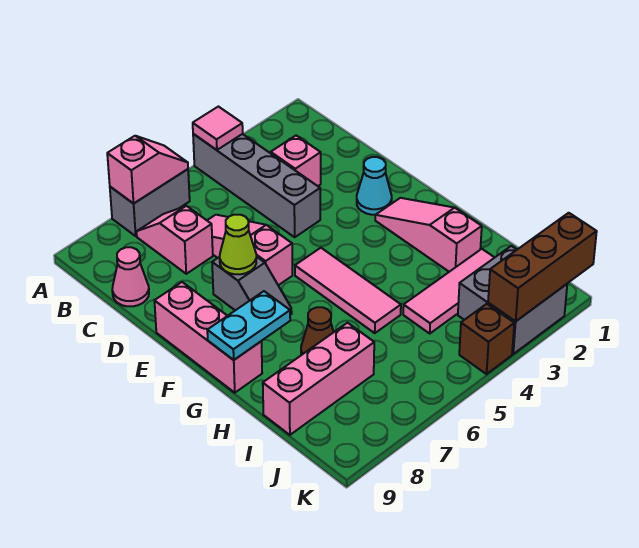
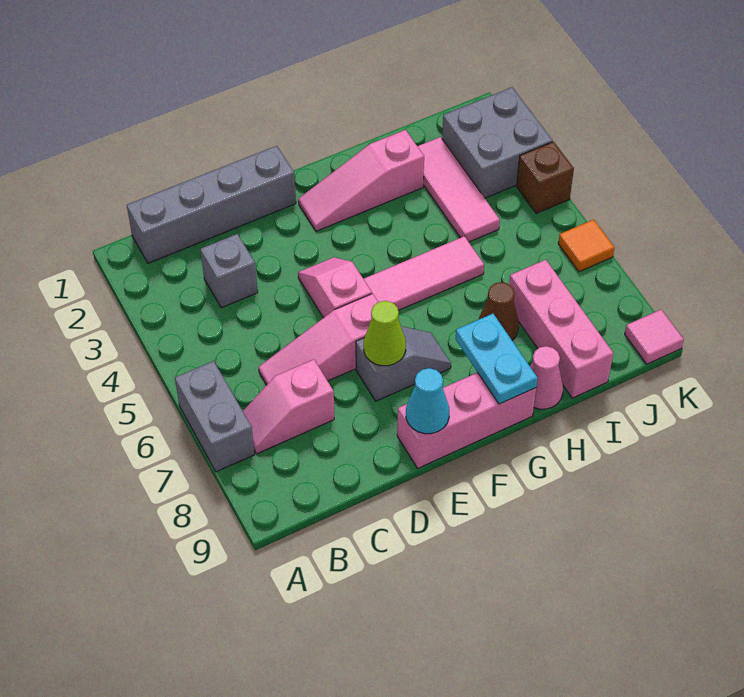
grey brick A4:D4 level 1 -> grey brick B1:E1 level 1
pink tile A4 level 2 -> pink tile K9 level 1
pink slope A6:A7 level 2 top 7 -> pink slope E4:E5 level 1 top 5
pink brick C3 level 1 -> grey brick C3 level 1
pink cone C9 level 1 -> pink cone H9 level 1
cyan cone E2 level 1 -> cyan cone E9 level 2
brown brick K1:K3 level 2 -> none
none -> orange tile K6 level 1

